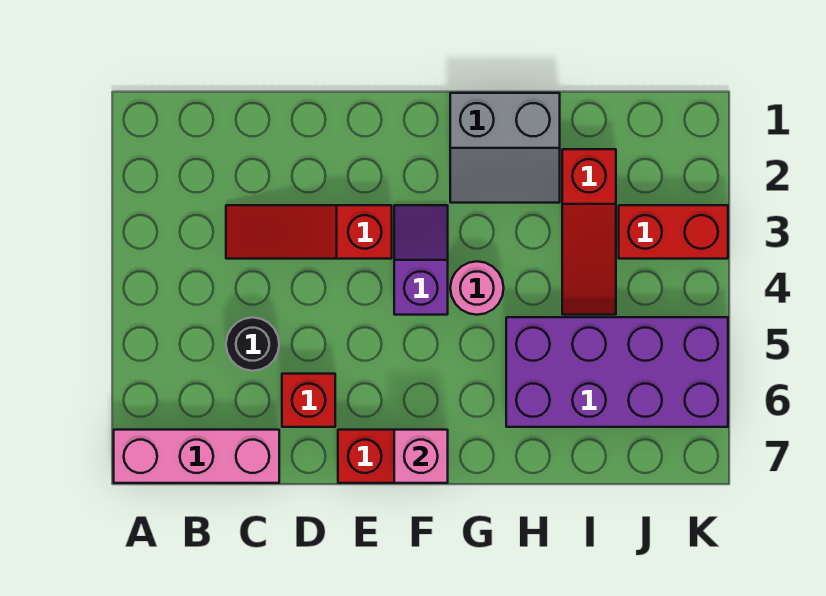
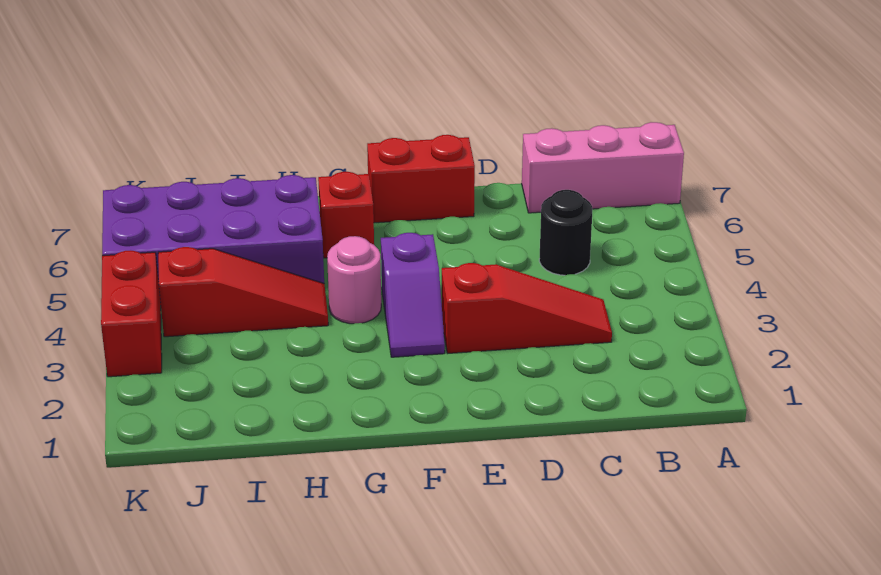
red brick D6 level 1 -> red brick G6 level 1
pink brick F7 level 2 -> none
grey slope G1:H2 level 1 top 1 -> none
red slope I2:I4 level 1 top 2 -> red slope H4:J4 level 1 top J
red brick J3:K3 level 1 -> red brick K3:K4 level 1

